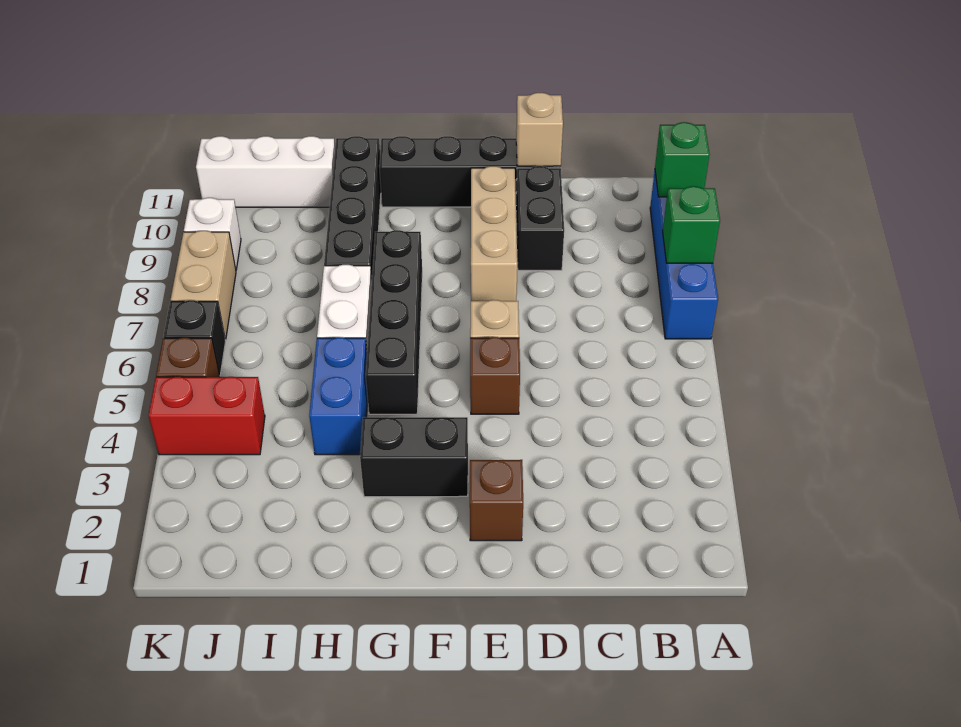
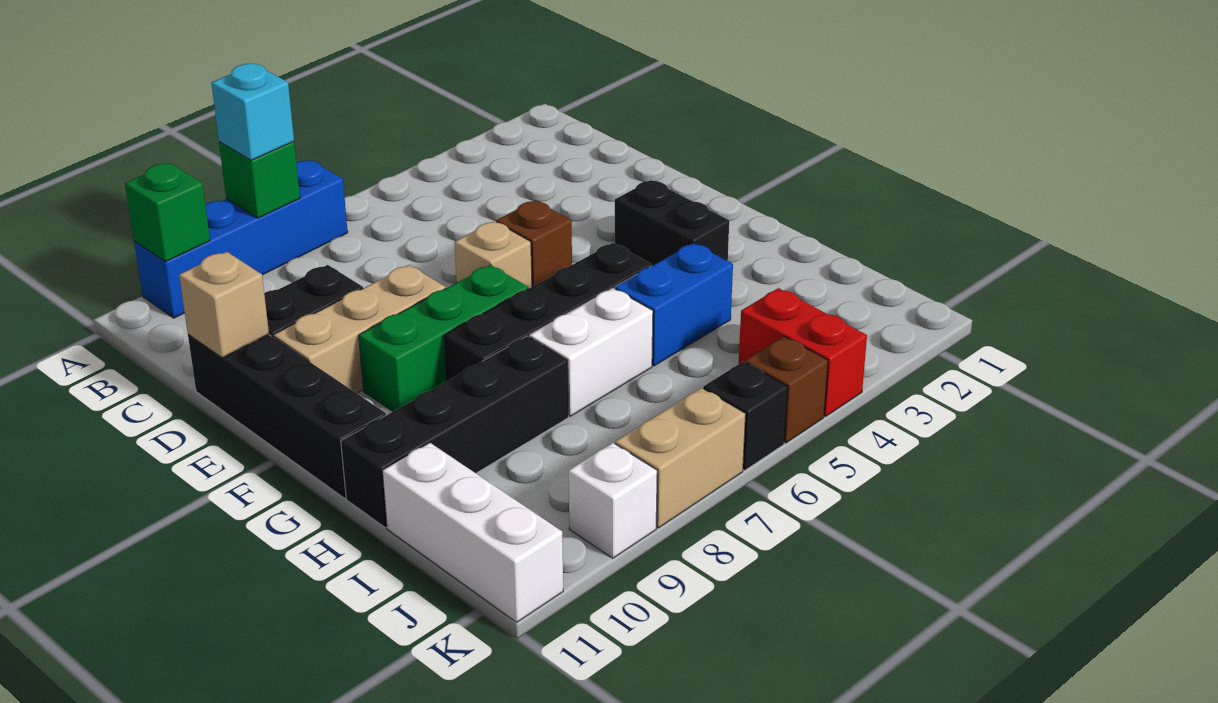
none -> cyan brick A8 level 3
brown brick E2 level 1 -> none
none -> green brick F7:F9 level 1

